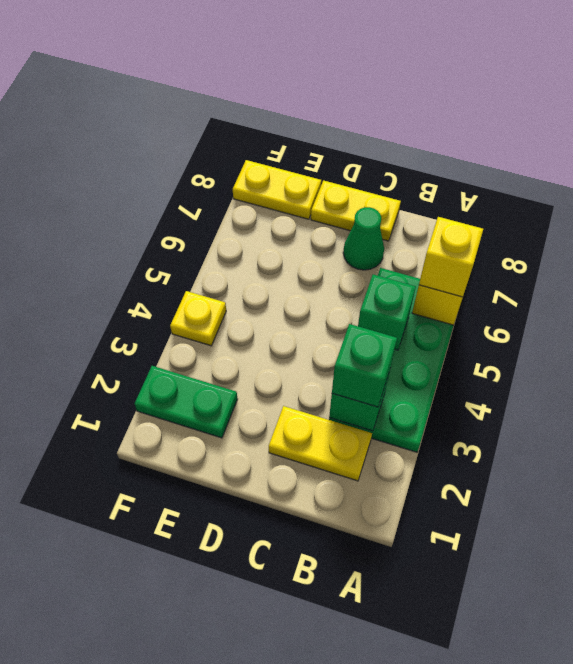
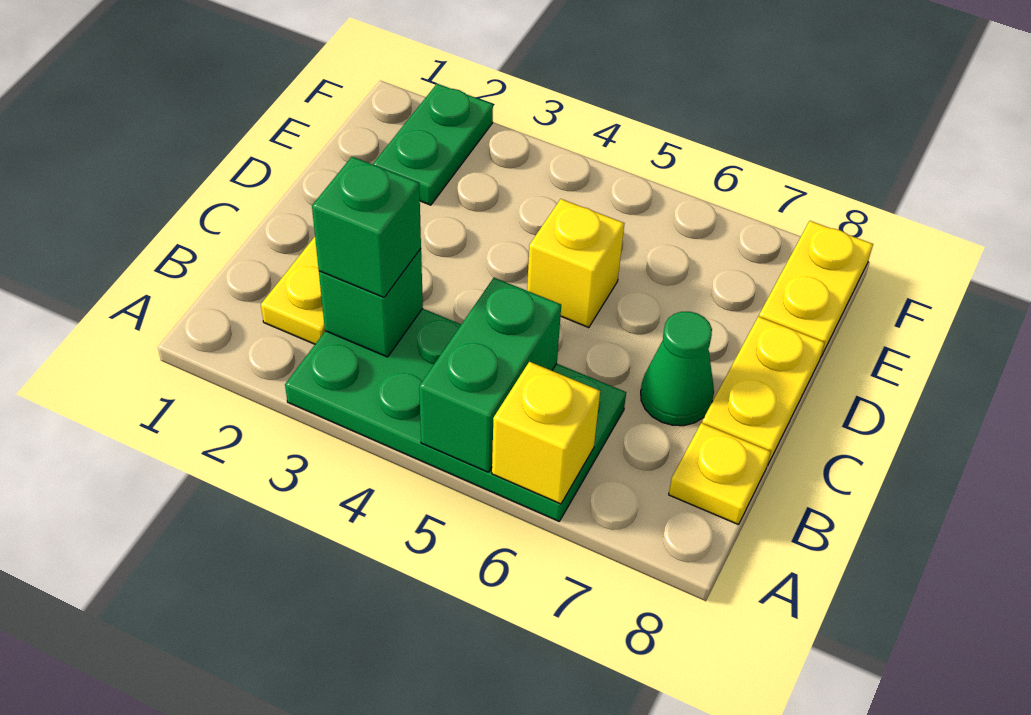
yellow brick A6 level 3 -> yellow brick D5 level 1
green brick B5 level 2 -> green brick A5:B5 level 2
yellow plate F4 level 1 -> yellow plate B8 level 1

